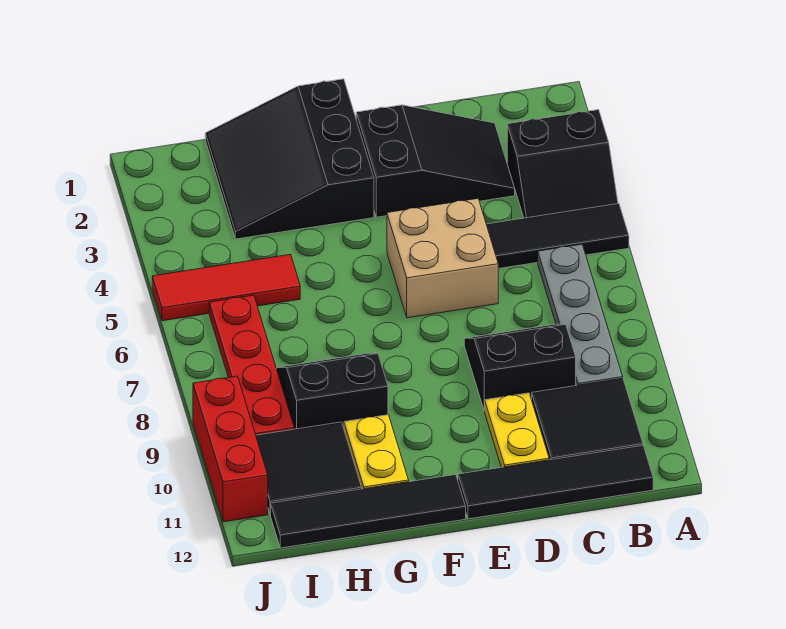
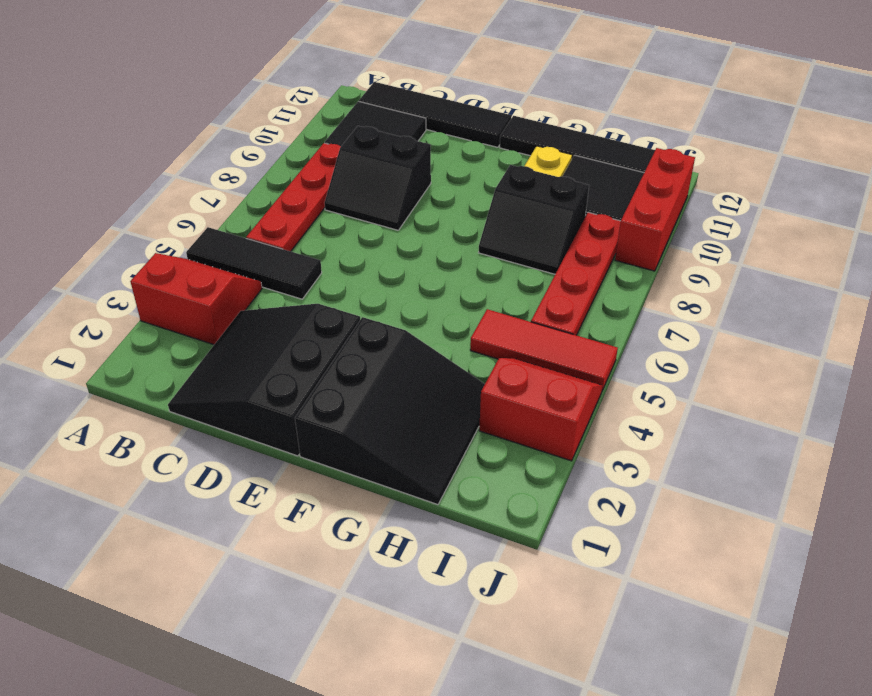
black slope A3:B4 level 1 top 3 -> red slope A3:B4 level 1 top 3
grey plate B6:B9 level 1 -> red plate B6:B9 level 1
black slope C2:E3 level 1 top E -> black slope C1:E3 level 1 top E
tan brick D5:E6 level 1 -> none
yellow plate D10:D11 level 1 -> none
none -> red slope I3:J4 level 1 top 3

